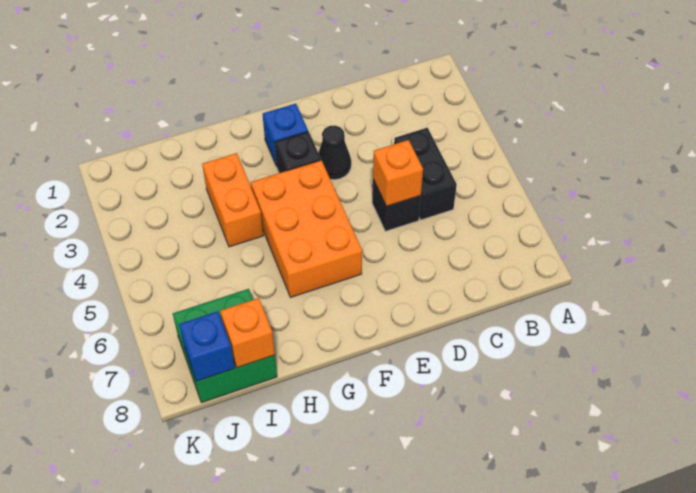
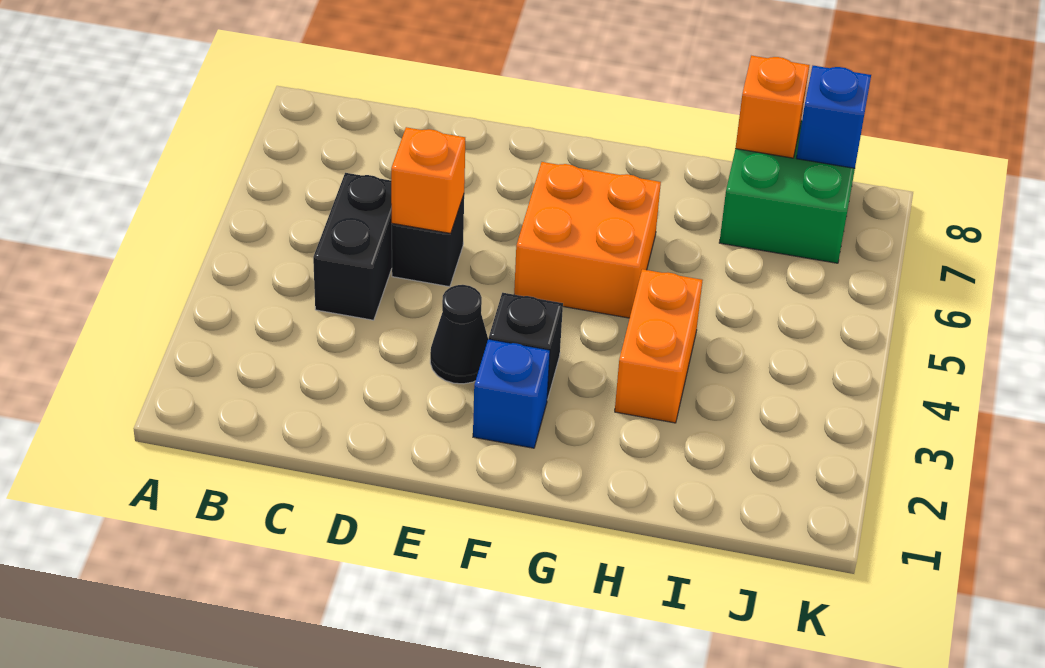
orange brick F4:G6 level 1 -> orange brick F5:G6 level 1

